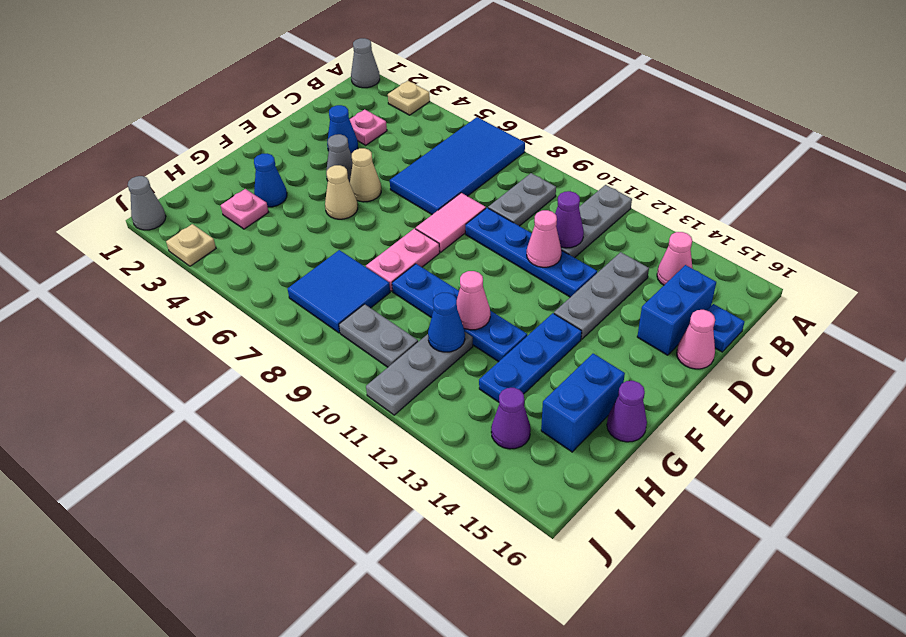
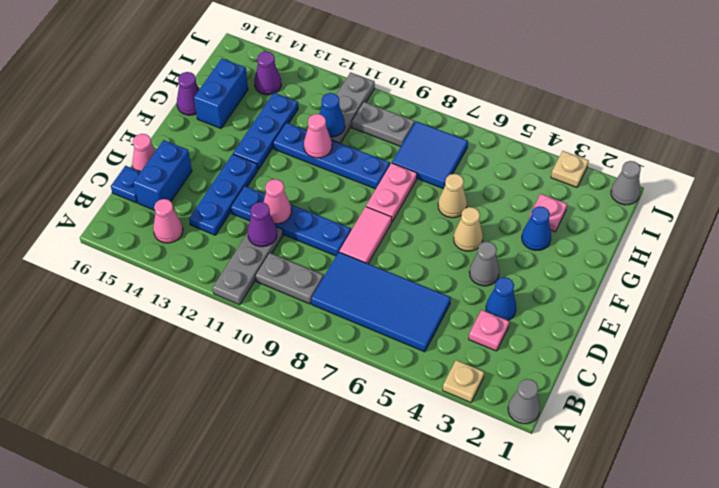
blue tile A6:D7 level 1 -> blue tile B5:C8 level 1
grey plate B9:C9 level 1 -> grey plate B9:B10 level 1
grey plate C13:E13 level 1 -> blue plate C13:E13 level 1
tan cone E5 level 1 -> tan cone G6 level 1

